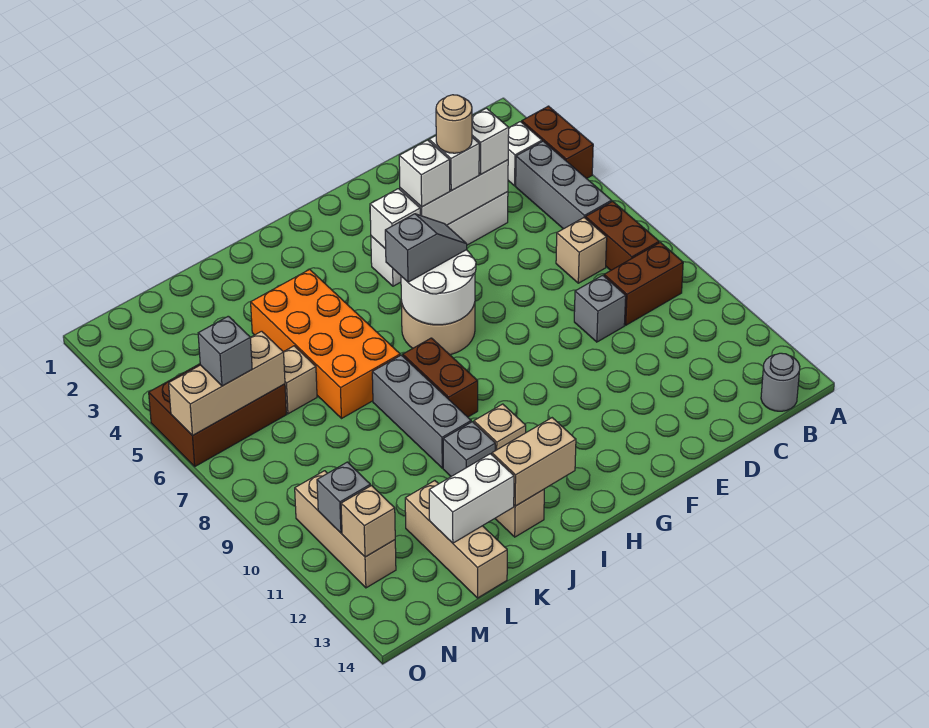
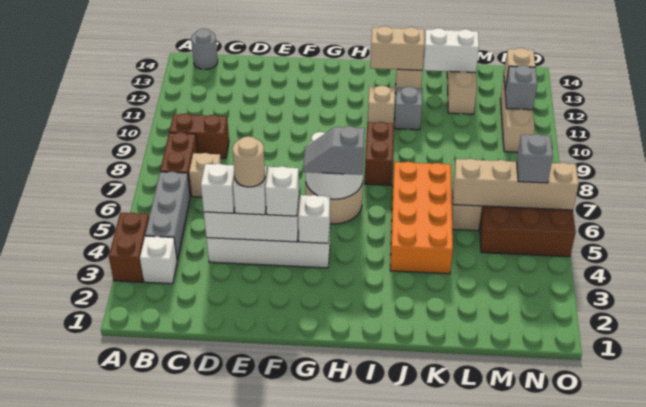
grey brick D9 level 1 -> none
grey brick J8:J10 level 1 -> none
tan brick M6:O6 level 2 -> tan brick L6:O6 level 2

